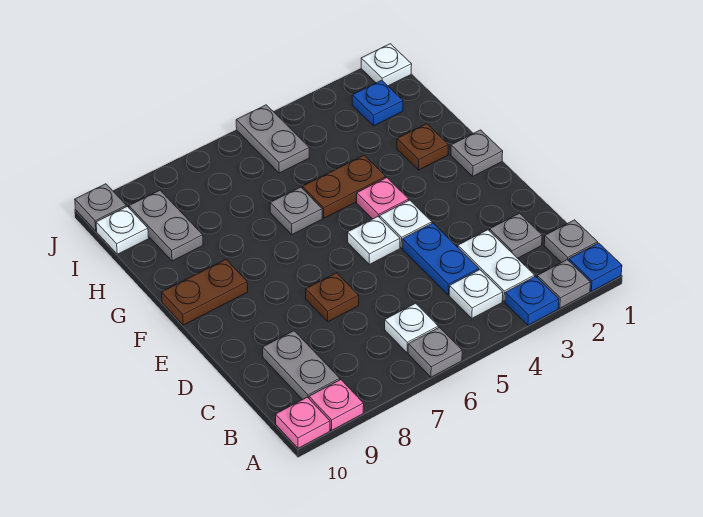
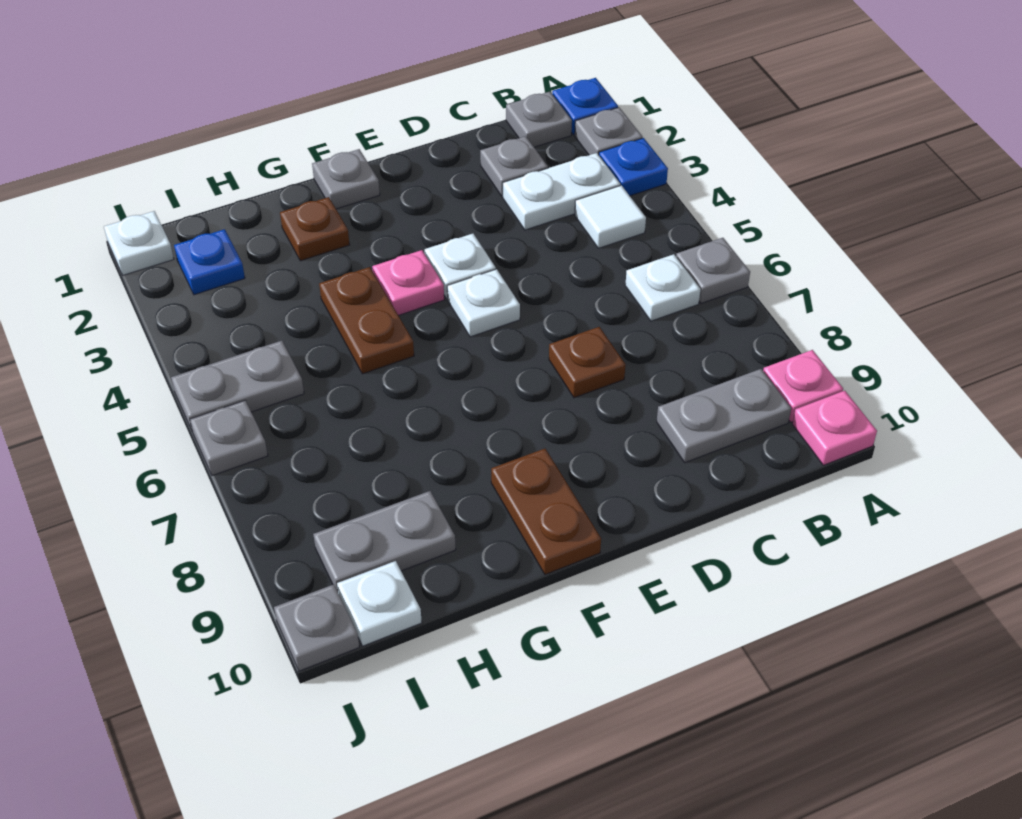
white plate B4 level 1 -> white tile B4 level 1
blue plate C4:D4 level 1 -> none
grey plate G6 level 1 -> grey plate J6 level 1

